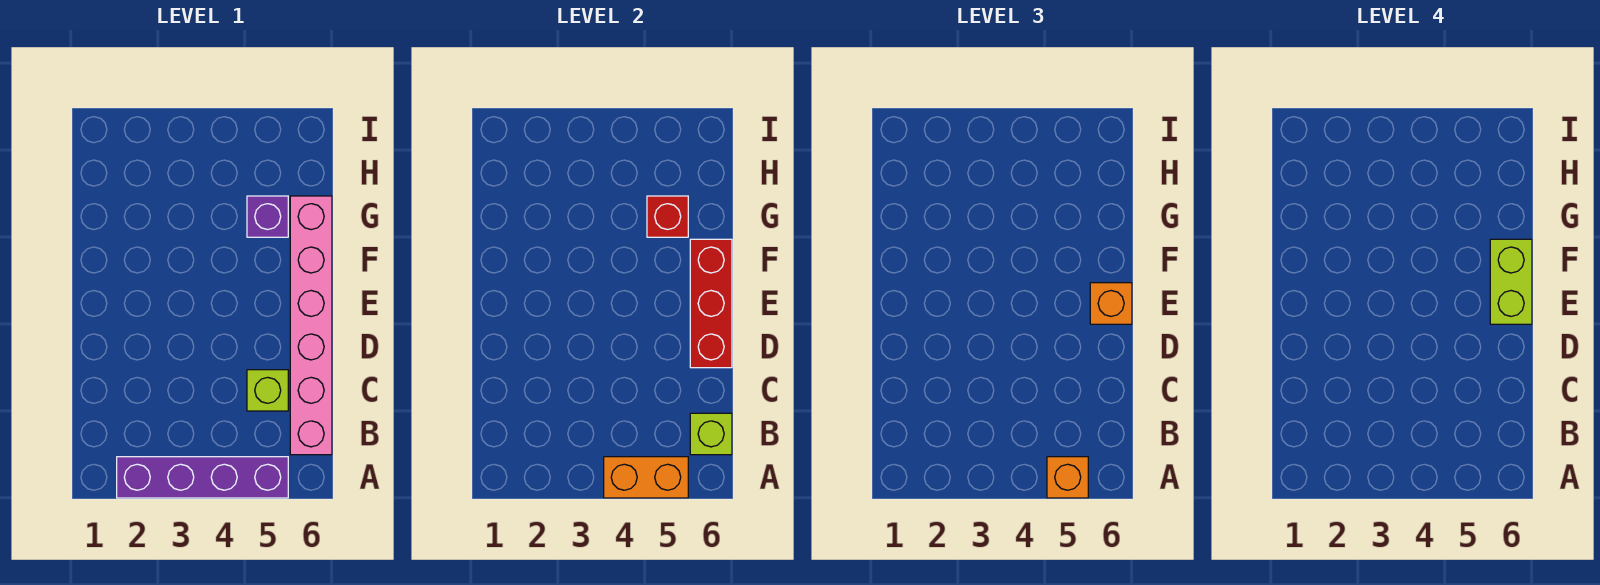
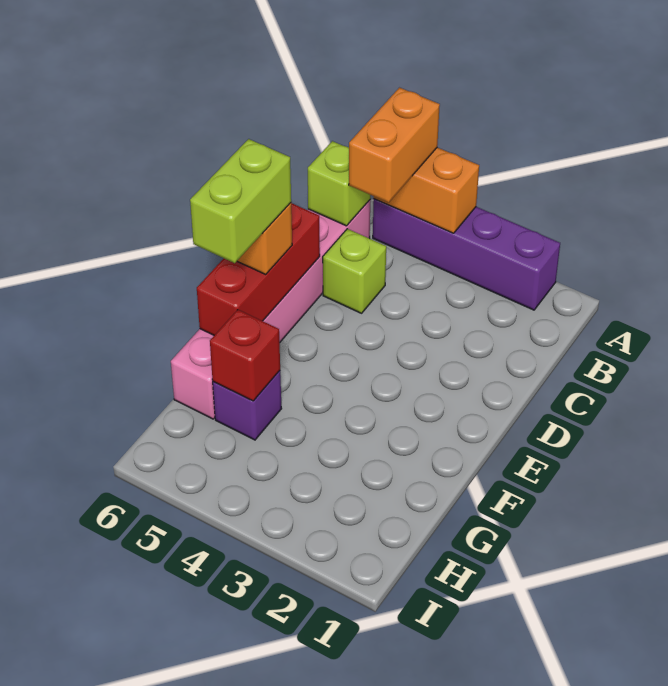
orange brick A5 level 3 -> orange brick A5:B5 level 3

